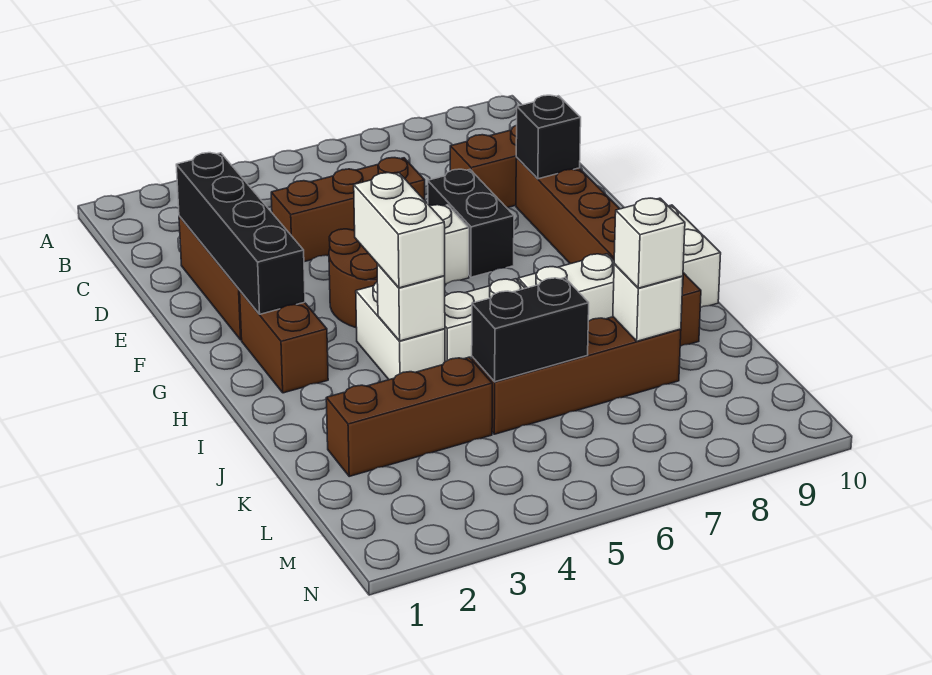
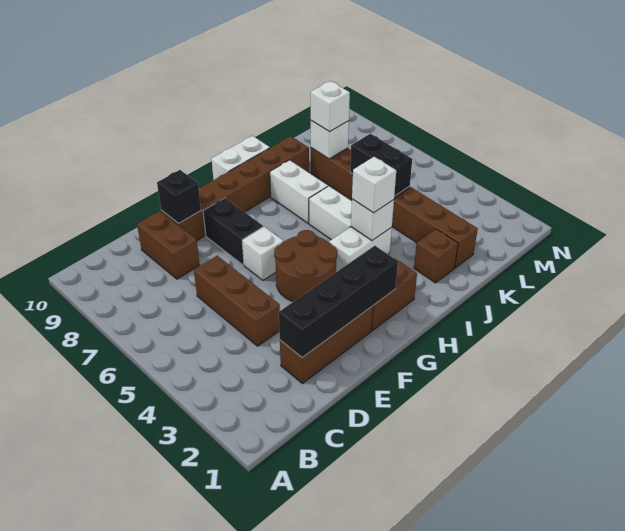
black brick E7:F7 level 1 -> black brick F7:F8 level 1
white brick H4:I4 level 3 -> white brick I4 level 3
none -> brown brick J2 level 1

